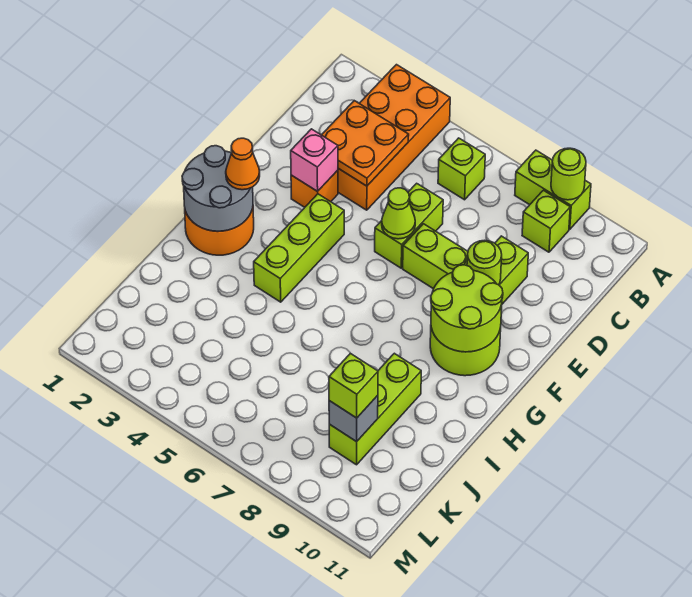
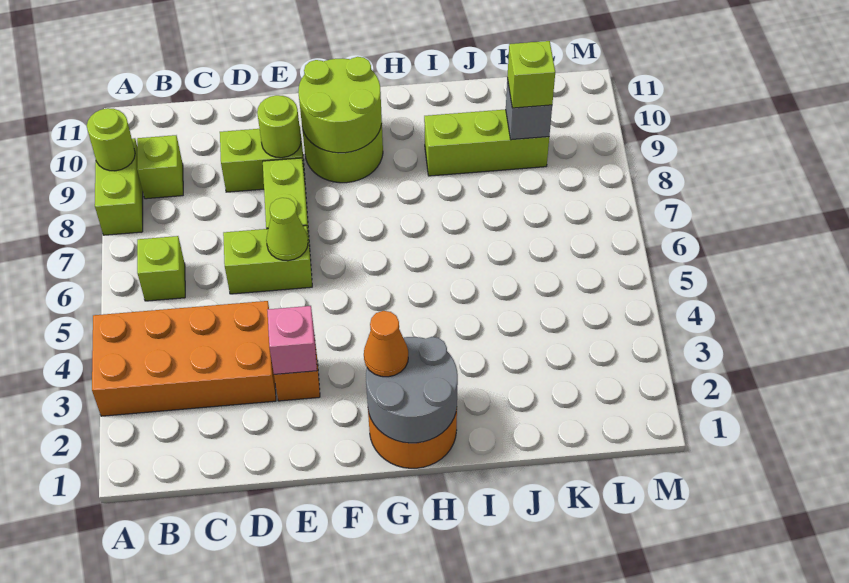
orange plate C3:D4 level 2 -> none
lime brick F4:H4 level 1 -> none

